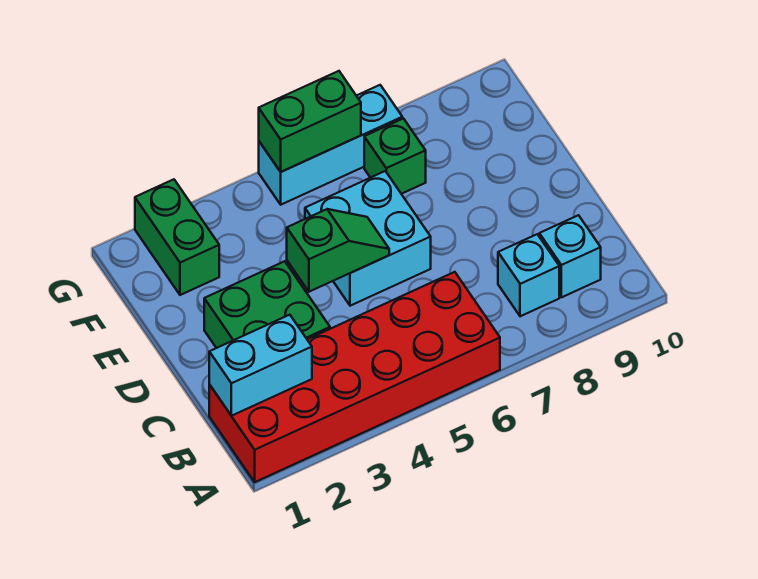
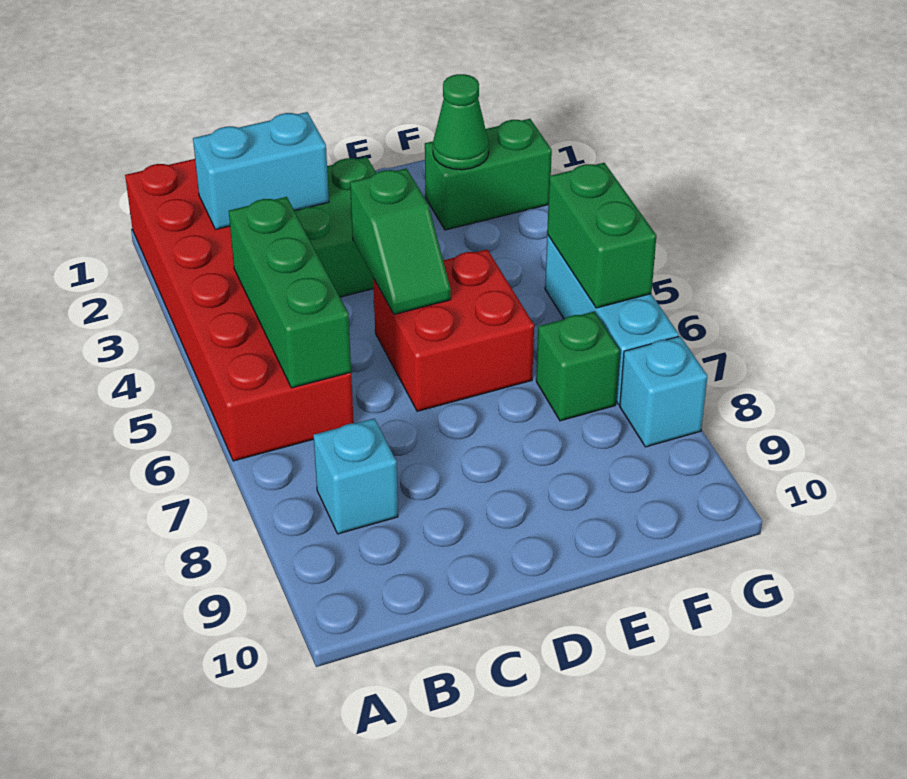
cyan brick B1:B2 level 2 -> cyan brick B2:C2 level 2
none -> green brick B4:B6 level 2
cyan brick B9 level 1 -> cyan brick G8 level 1
cyan brick D5:E6 level 1 -> red brick D5:E6 level 1
none -> green cone F2 level 2

